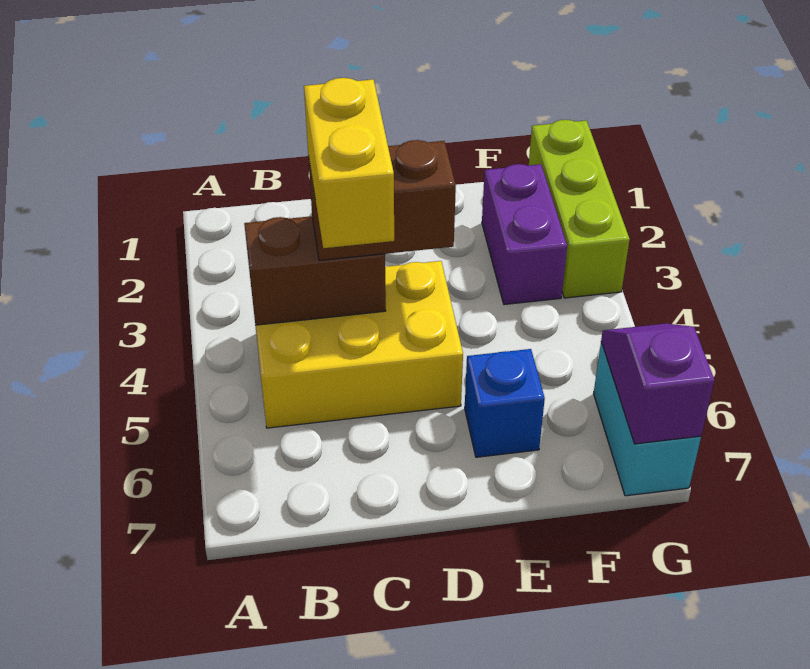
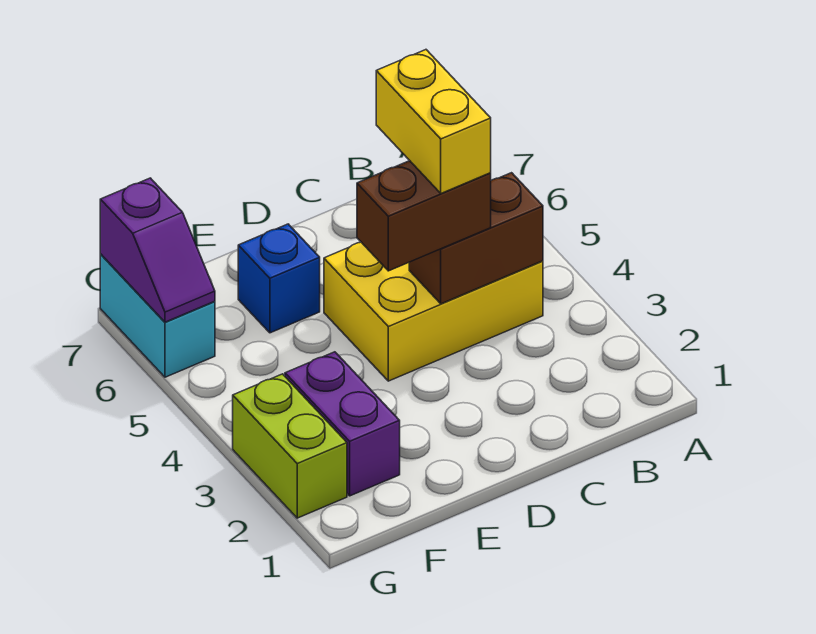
lime brick G1:G3 level 1 -> lime brick G2:G3 level 1

